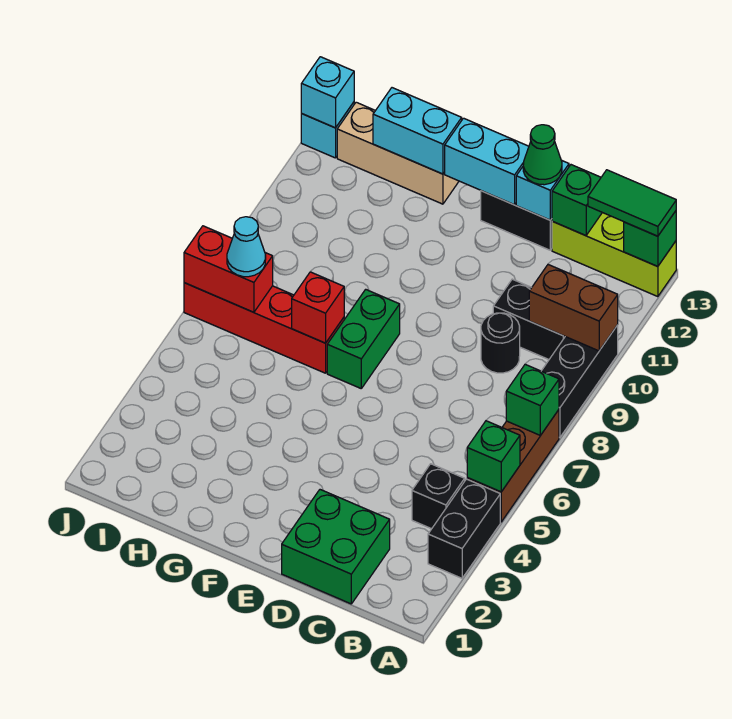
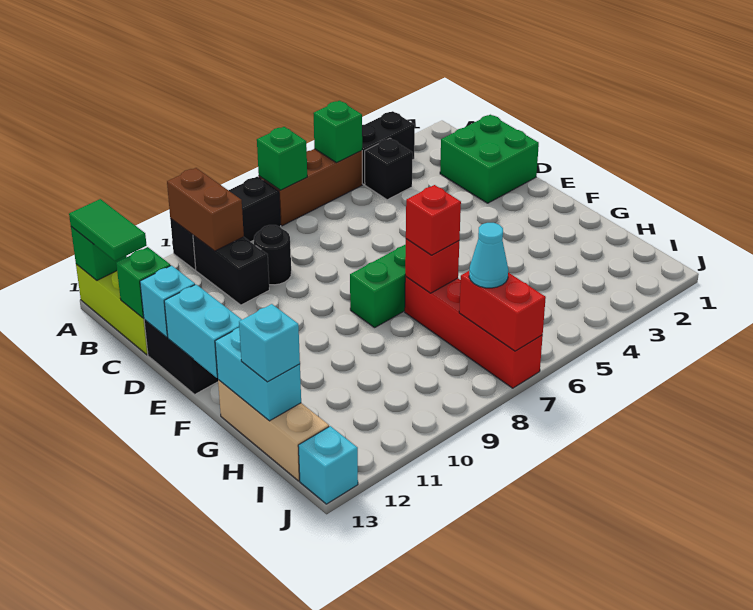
green cone D13 level 3 -> none
none -> red brick G7 level 3
cyan brick J13 level 2 -> cyan brick H13 level 3

